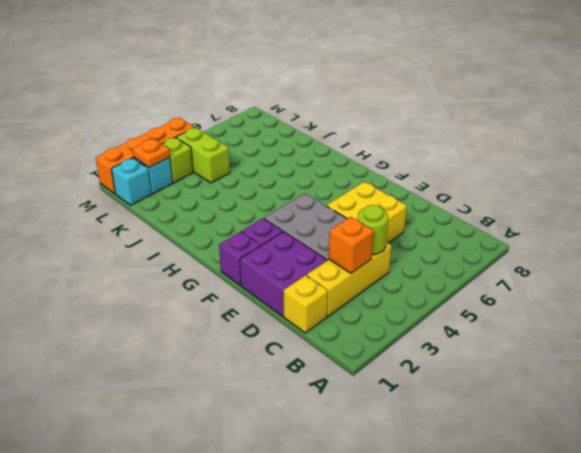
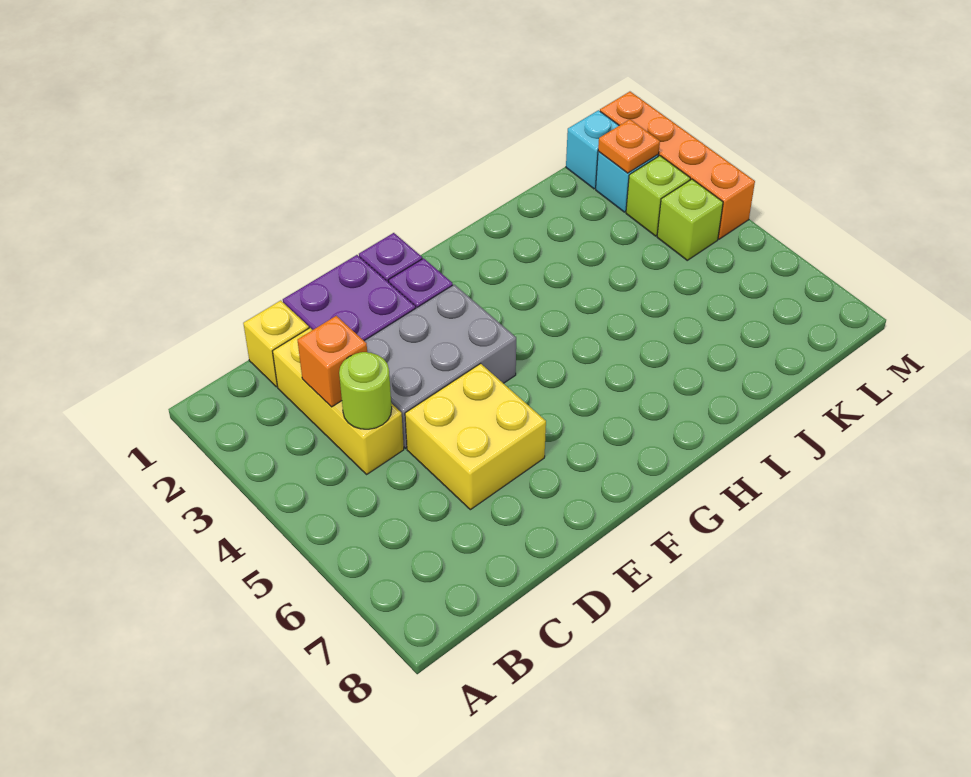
lime brick K4:L4 level 1 -> lime brick L4 level 1

